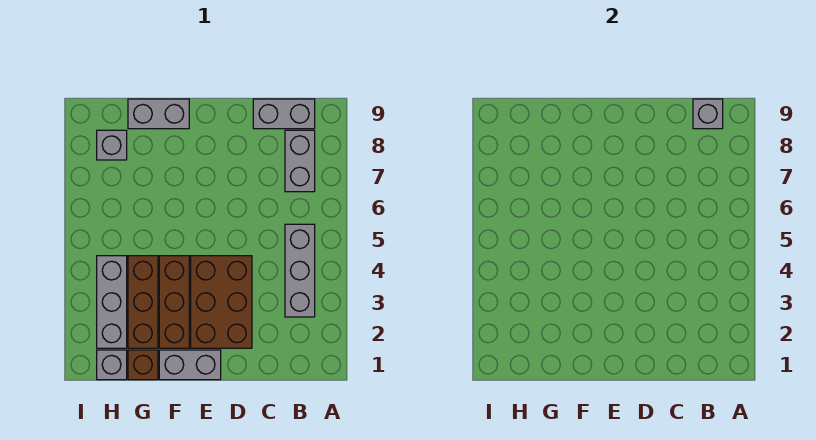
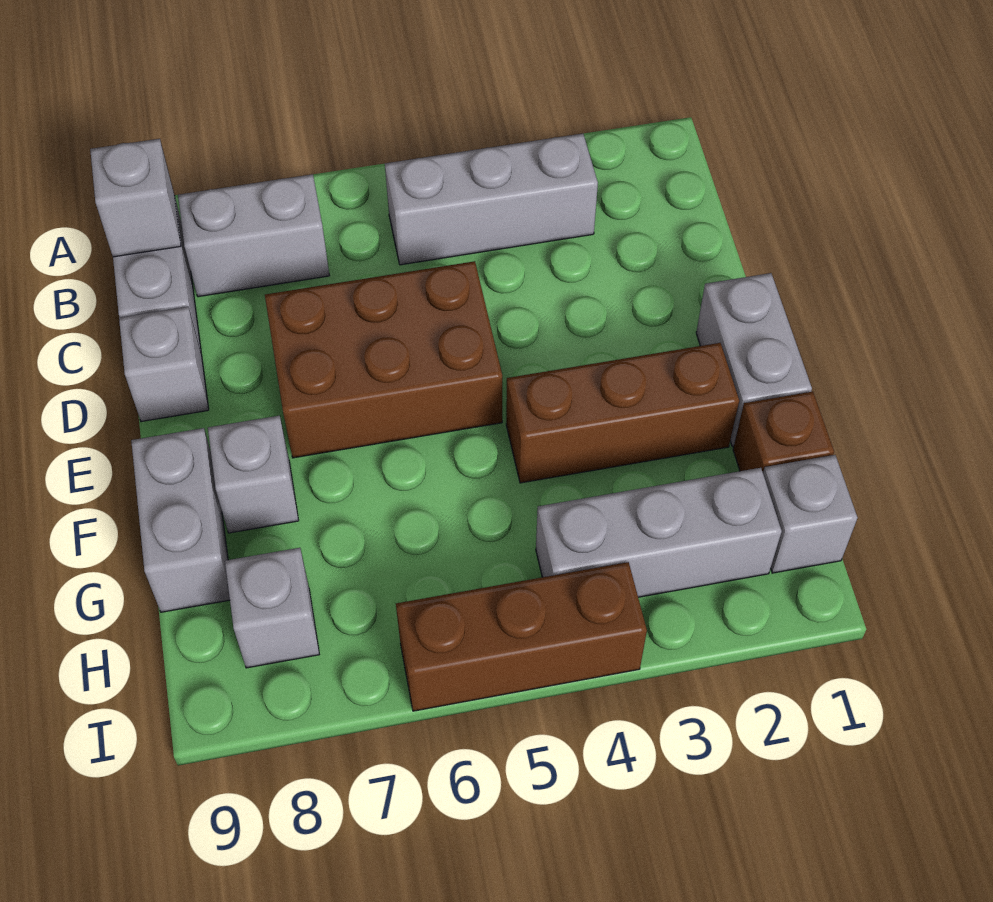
brown brick D2:E4 level 1 -> brown brick D5:E7 level 1
none -> grey brick D9 level 1
none -> grey brick F8 level 1
brown brick G2:G4 level 1 -> brown brick I4:I6 level 1

